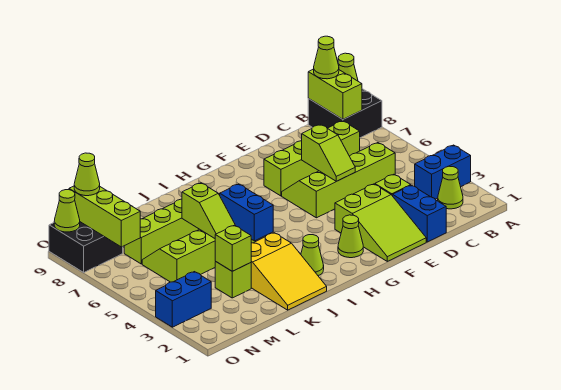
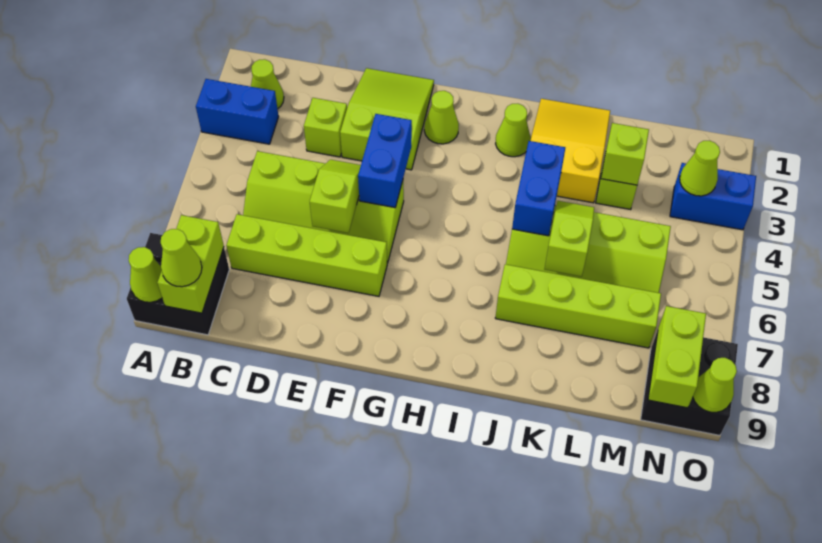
blue brick D1:D2 level 1 -> blue brick F4:F5 level 2
lime brick N7:N9 level 2 -> lime brick N8:N9 level 2
lime cone N9 level 3 -> lime cone N3 level 2

